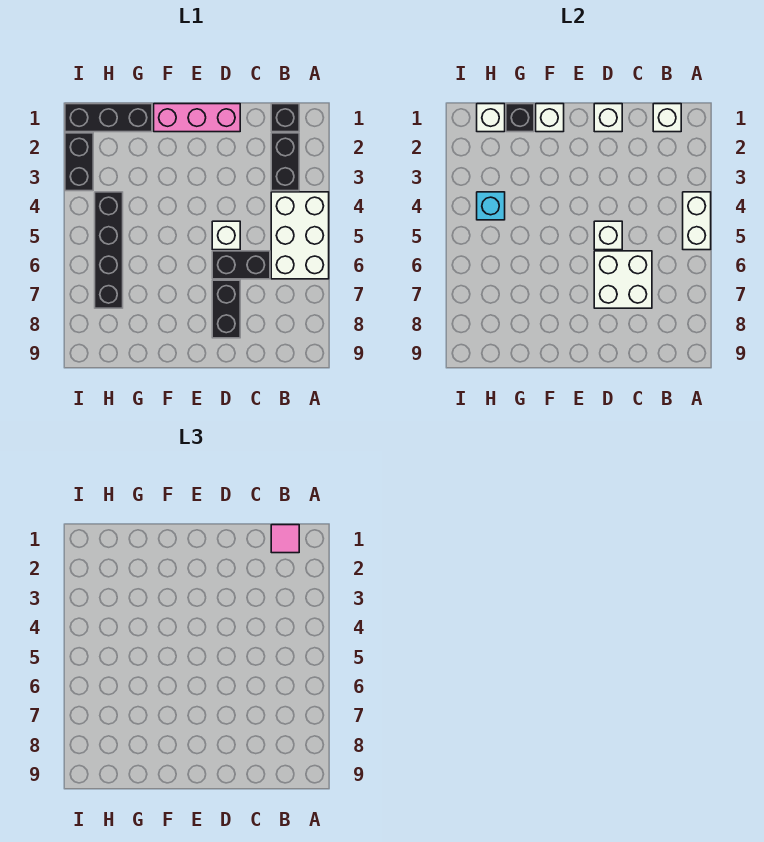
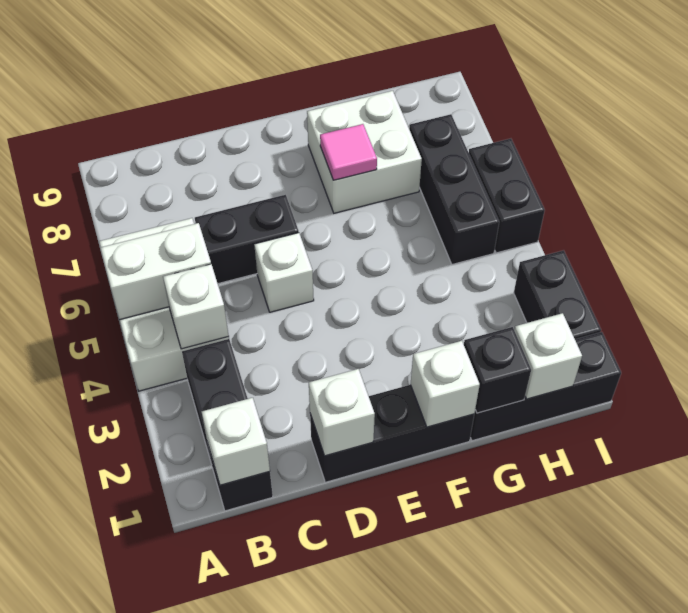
white brick A4:A5 level 2 -> white brick A5:B5 level 2
pink tile B1 level 3 -> pink tile F7 level 2
white brick C6:D7 level 2 -> white brick F7:G8 level 1
pink brick D1:F1 level 1 -> black brick D1:F1 level 1
white brick D5 level 2 -> white brick B4 level 2
black brick D7:D8 level 1 -> black brick I5:I6 level 1
black brick H4:H7 level 1 -> black brick H5:H7 level 1
cyan brick H4 level 2 -> none

